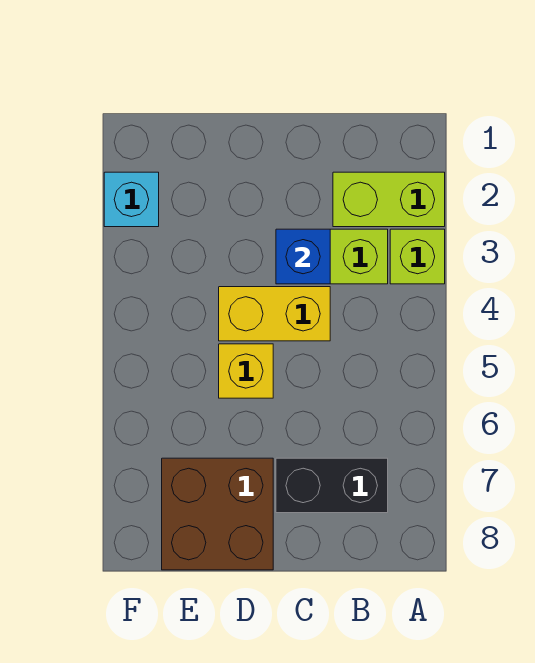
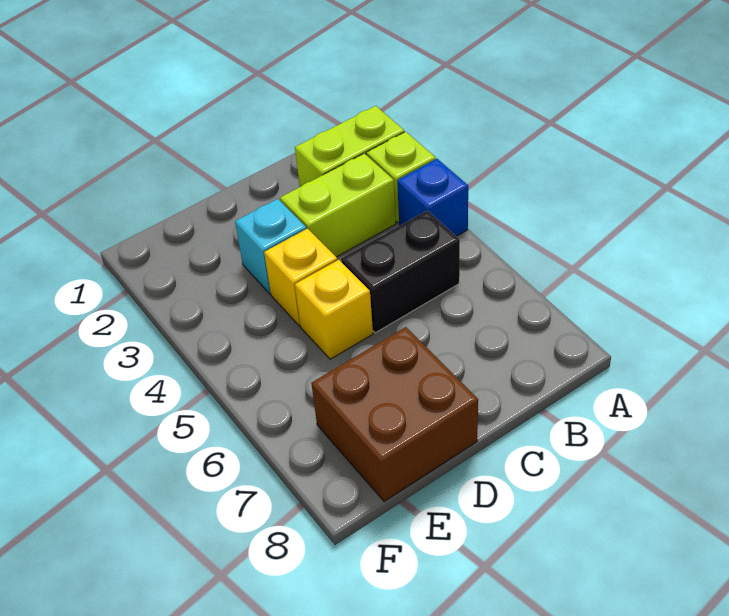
black brick B7:C7 level 1 -> black brick B5:C5 level 1
blue brick C3 level 2 -> blue brick A4 level 1
yellow brick C4:D4 level 1 -> yellow brick D4 level 1
cyan brick F2 level 1 -> cyan brick D3 level 1

